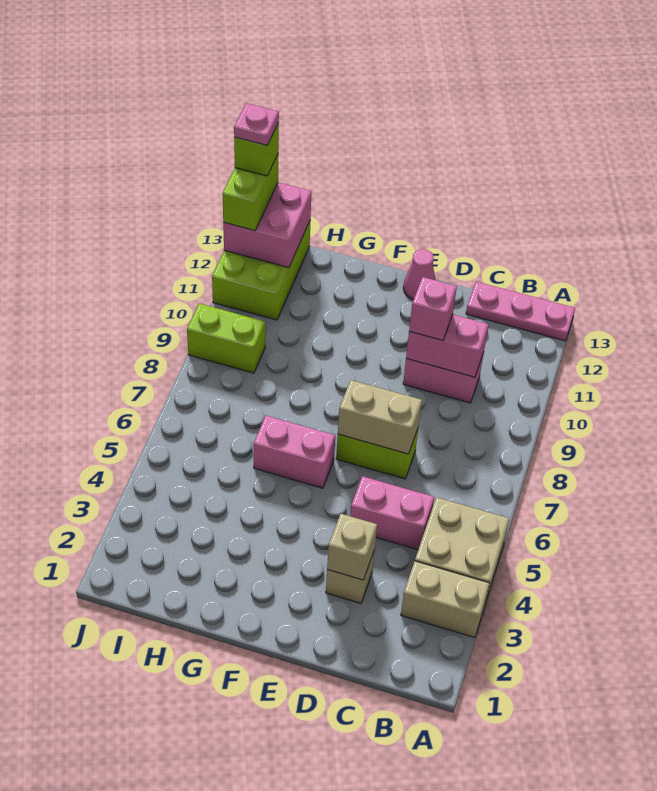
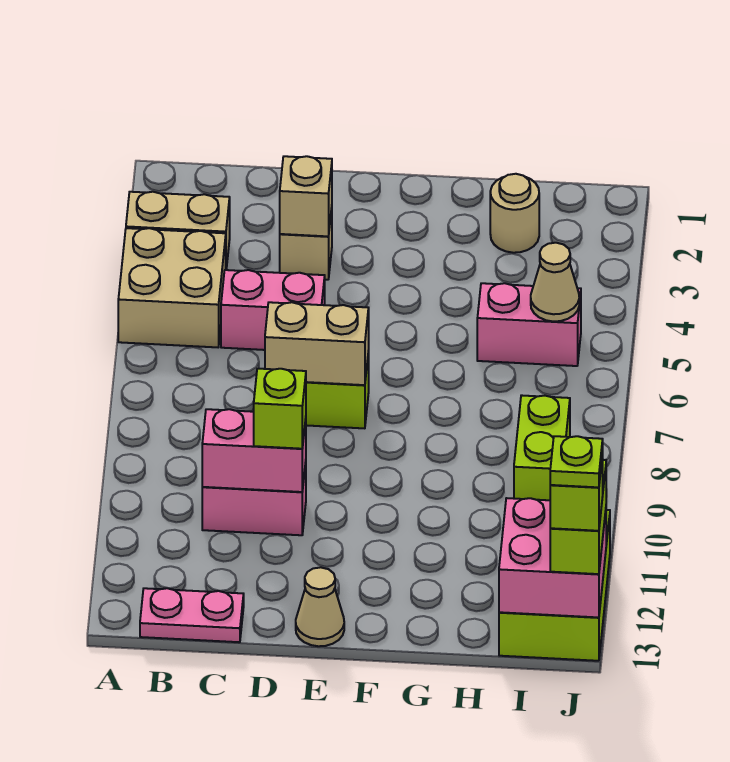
pink plate A13:C13 level 1 -> pink plate B13:C13 level 1
pink brick D10 level 3 -> lime brick D10 level 3
pink cone E13 level 1 -> tan cone E13 level 1
pink brick F6:G6 level 1 -> pink brick H5:I5 level 1
none -> tan round brick H2 level 1
none -> tan cone I5 level 2
lime brick I9:J9 level 1 -> lime brick I8:I9 level 1
pink plate J13 level 5 -> lime plate J13 level 5

